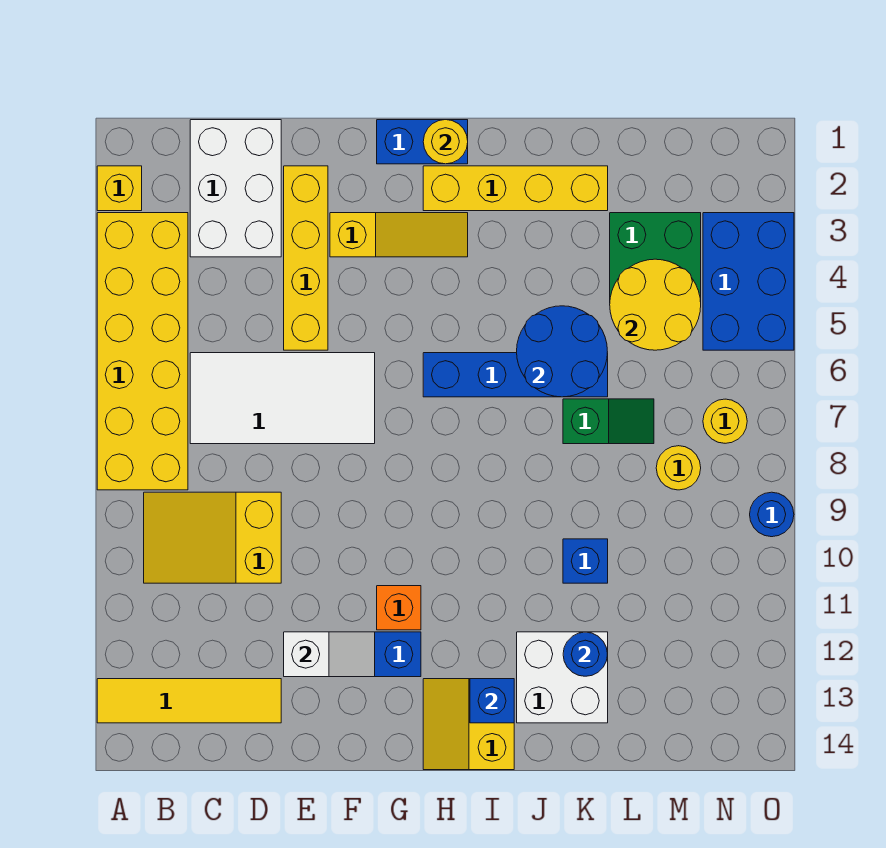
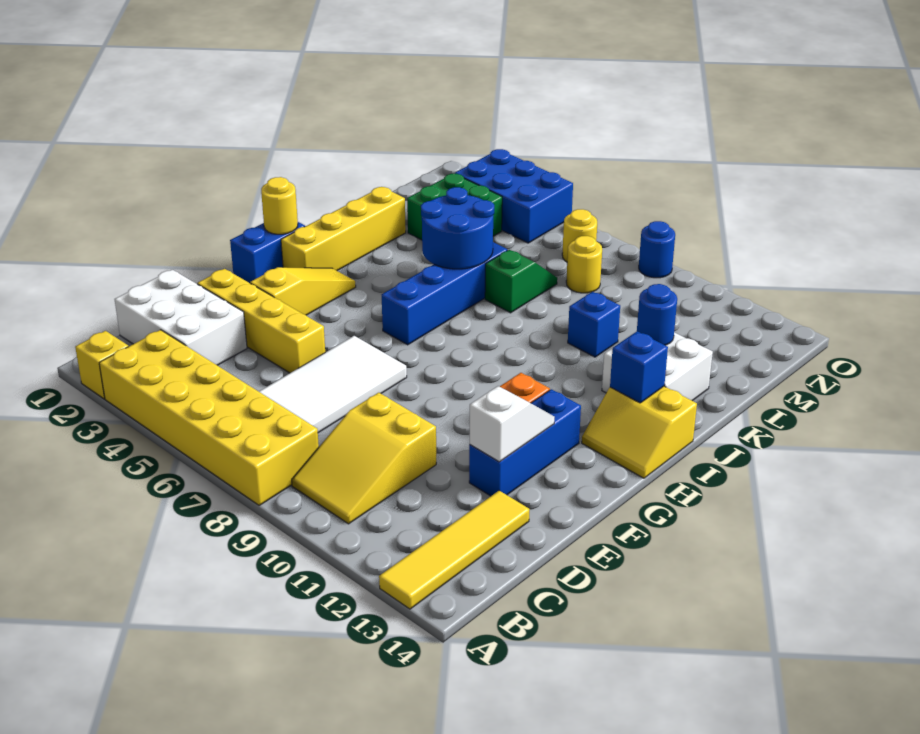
yellow round brick L4:M5 level 2 -> none

